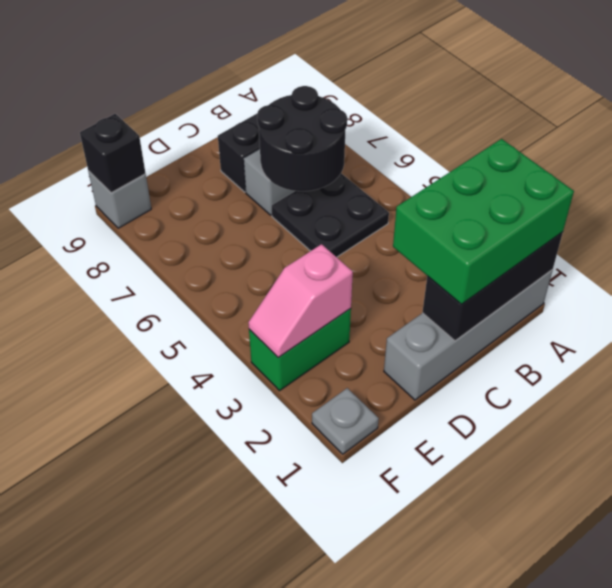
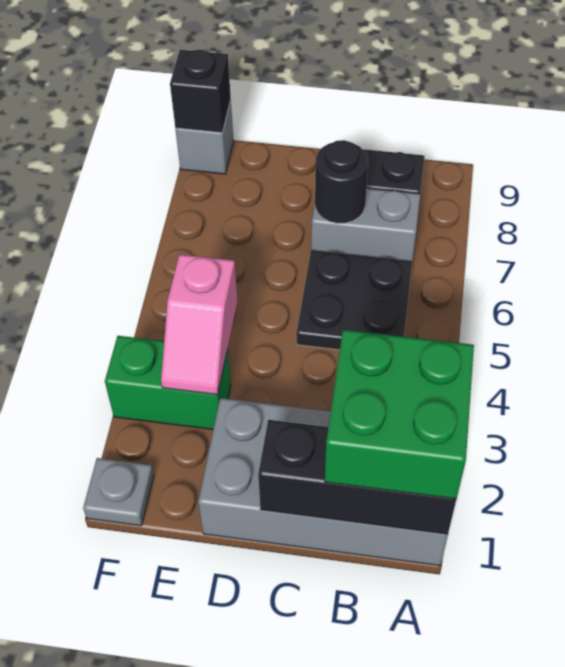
grey brick A1:D1 level 1 -> grey brick A1:D2 level 1
green brick A1:C2 level 3 -> green brick A1:B2 level 3
black round brick B6:C7 level 2 -> black round brick C7 level 2
pink slope E3:F3 level 2 top E -> pink slope E3:E4 level 2 top 4

